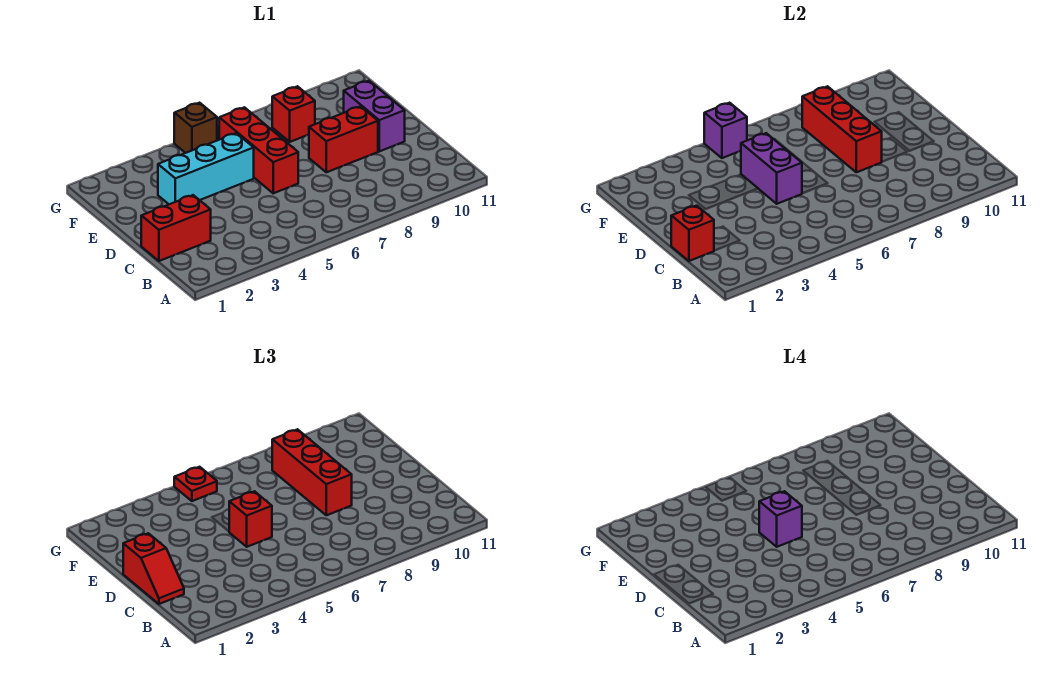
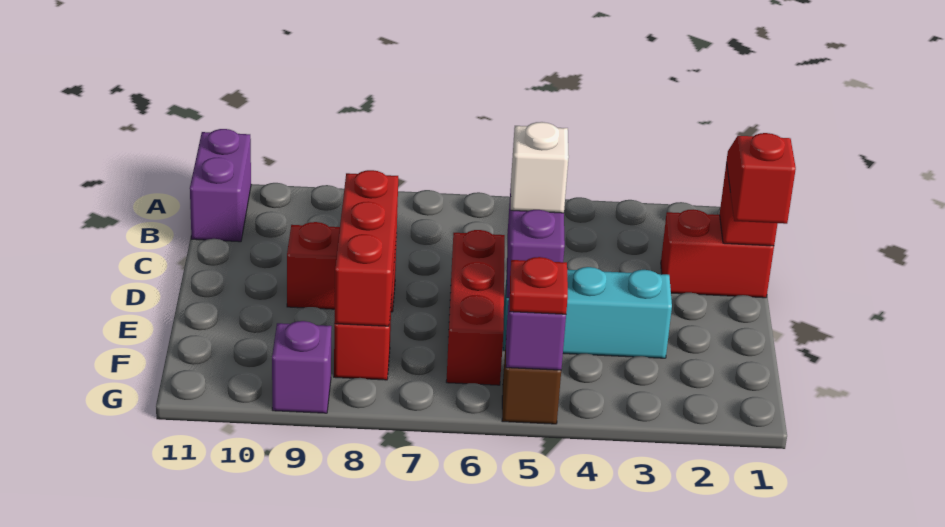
red brick D5 level 3 -> white brick D5 level 3
purple brick D5 level 4 -> purple brick G9 level 1
red brick D8:F8 level 3 -> none
purple brick D10:E10 level 1 -> purple brick A11:B11 level 1

